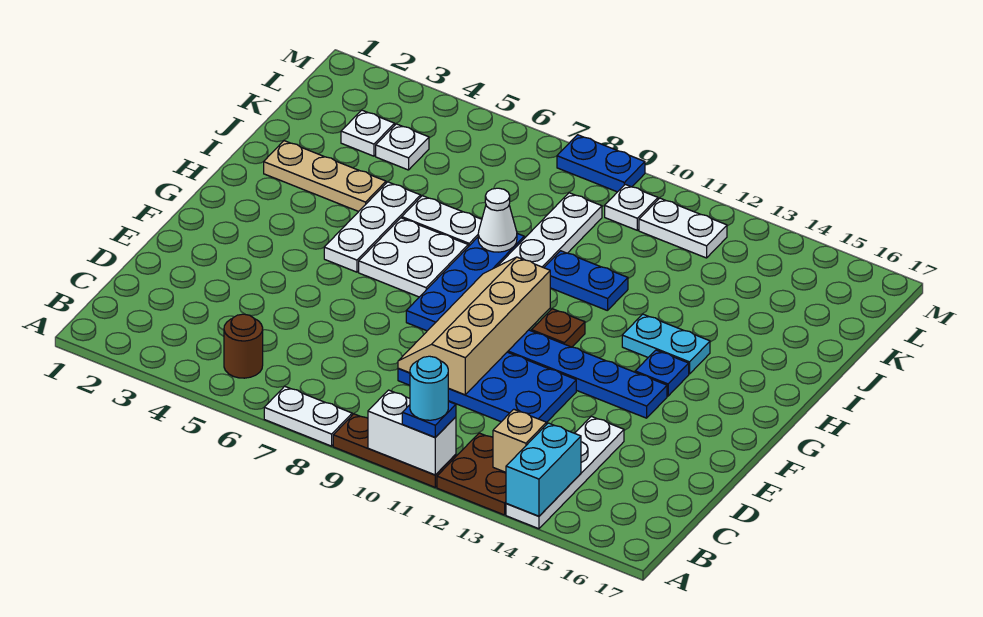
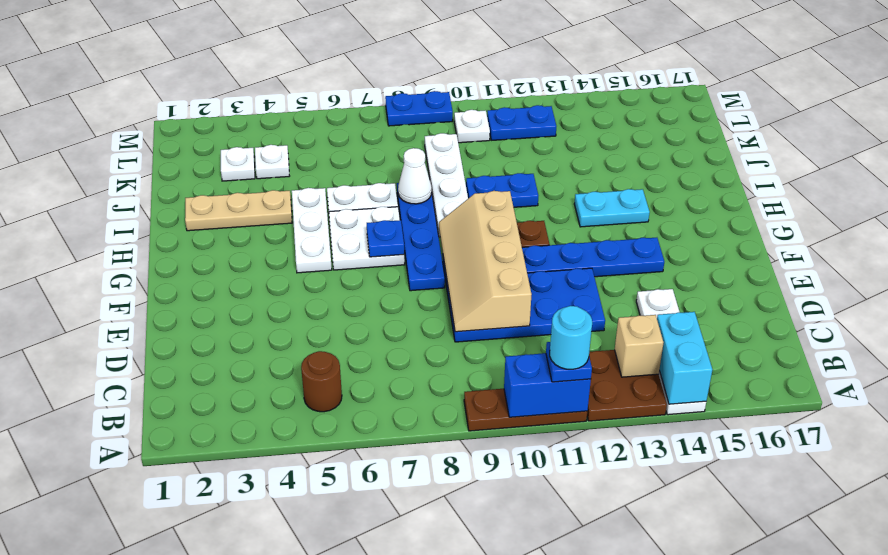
white plate A7:A8 level 1 -> none
white brick A10:A11 level 2 -> blue brick A10:A11 level 2
blue plate G14 level 1 -> blue plate G7 level 2
white plate L11:L12 level 1 -> blue plate L11:L12 level 1

